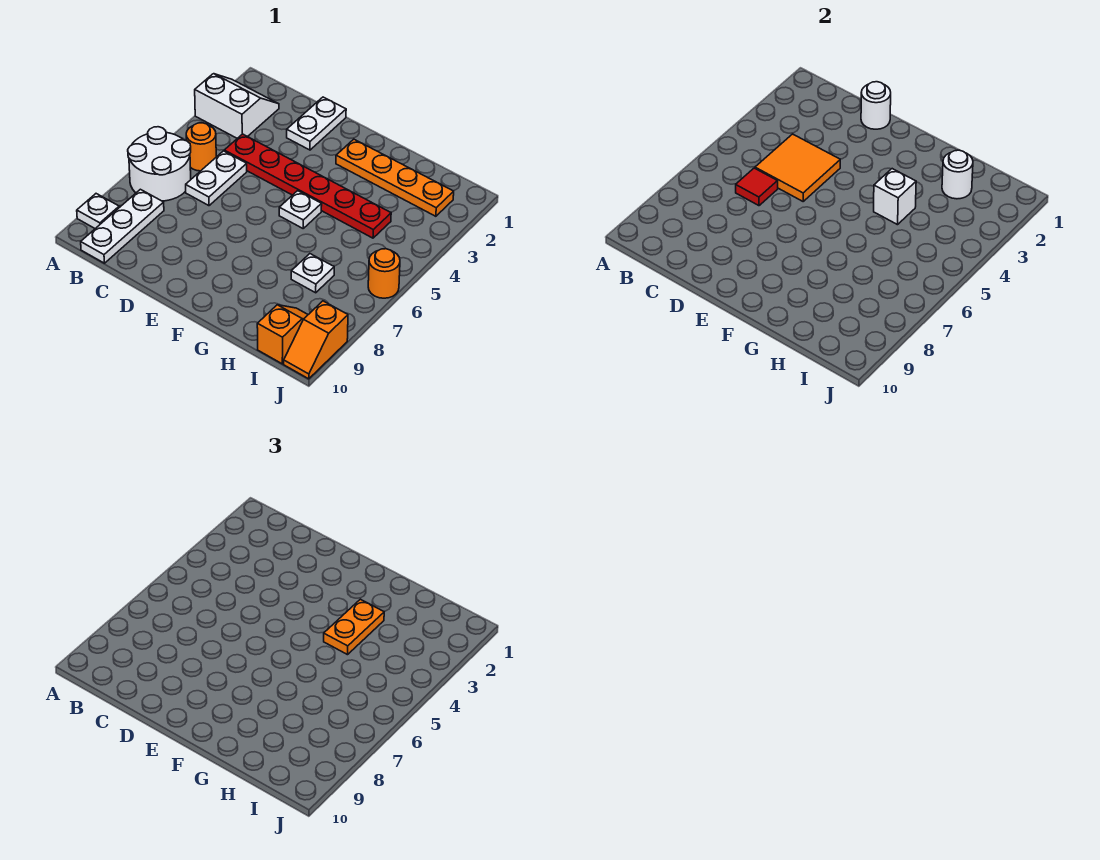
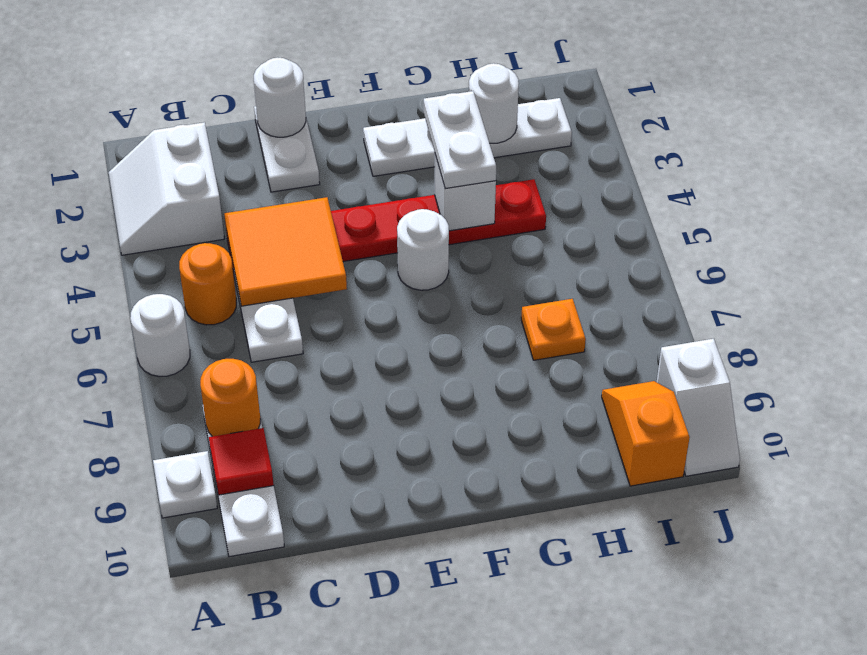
white slope A2:B3 level 1 top 3 -> white slope A2:B3 level 1 top B
white round brick A6:B7 level 1 -> white round brick A6 level 1
red tile C6 level 2 -> red tile B9 level 2
orange plate F2:I2 level 1 -> white plate F2:I2 level 1
white plate F5 level 1 -> white round brick F5 level 1
orange plate G3:G4 level 3 -> white plate G3:G4 level 3
white plate H7 level 1 -> orange plate H7 level 1
orange round brick J6 level 1 -> orange round brick B8 level 2
orange slope J9:J10 level 1 top 9 -> white slope J9:J10 level 1 top 9

